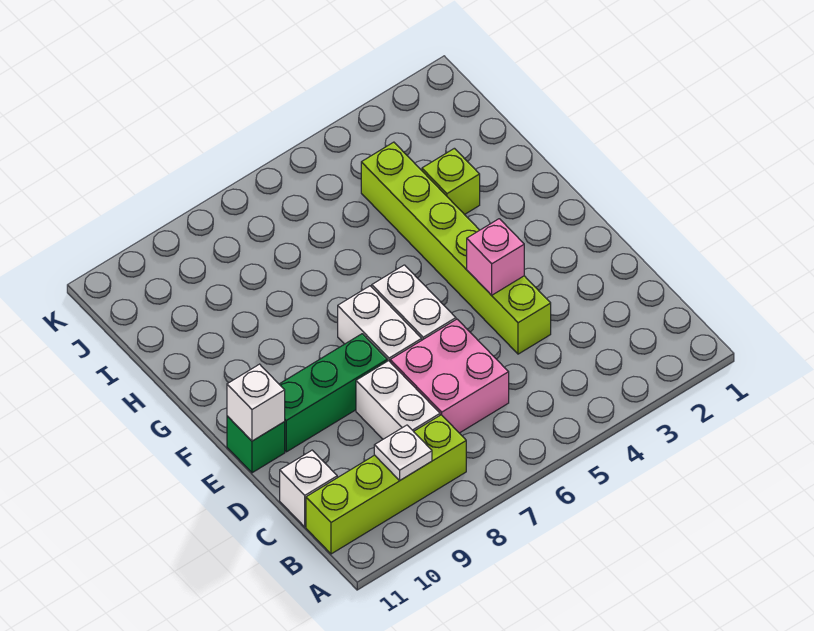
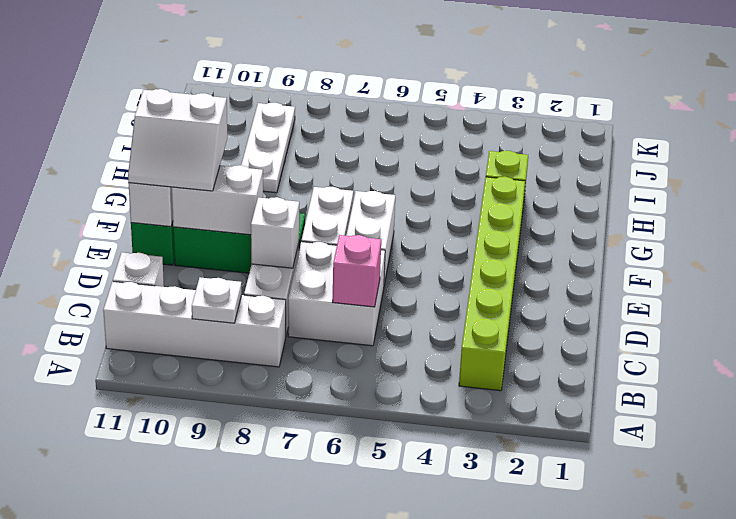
lime brick B8:B11 level 1 -> white brick B8:B11 level 1
pink brick C6:D7 level 1 -> white brick C6:D7 level 1
lime brick D4:I4 level 1 -> lime brick B3:G3 level 1
none -> white brick D8 level 2
pink brick E4 level 2 -> pink brick C6 level 2
none -> white brick E9:E10 level 2
none -> white slope E10:F11 level 3 top F
none -> white plate H9:J9 level 1

